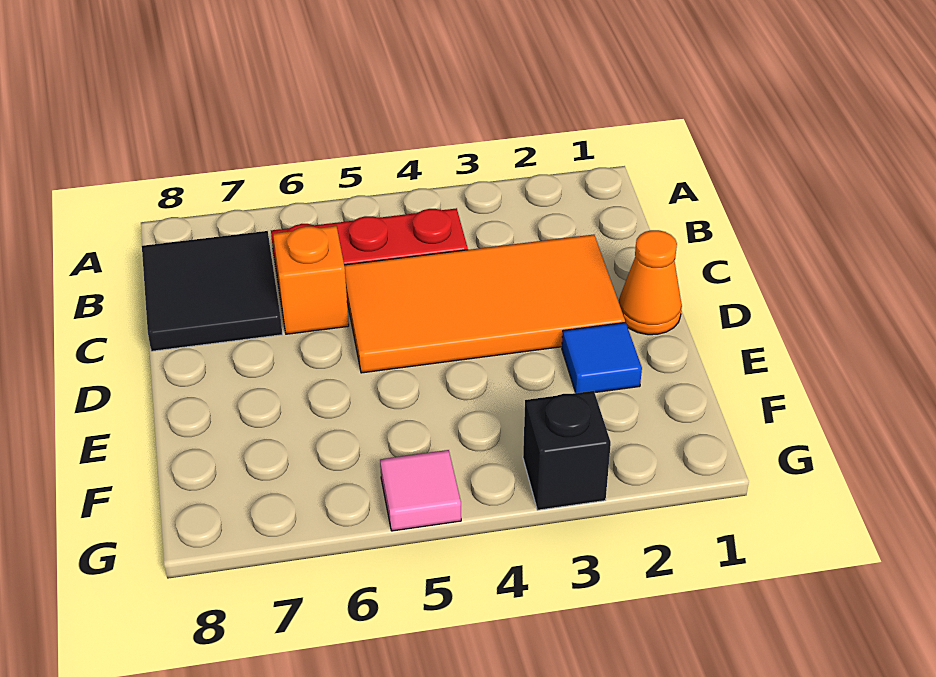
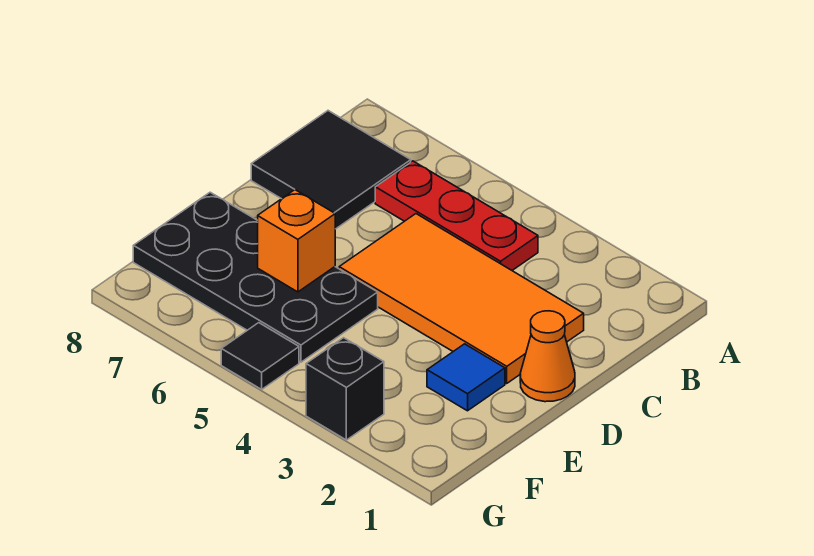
orange brick C6 level 1 -> orange brick E6 level 2
none -> black plate E5:F8 level 1
pink tile G5 level 1 -> black tile G5 level 1

